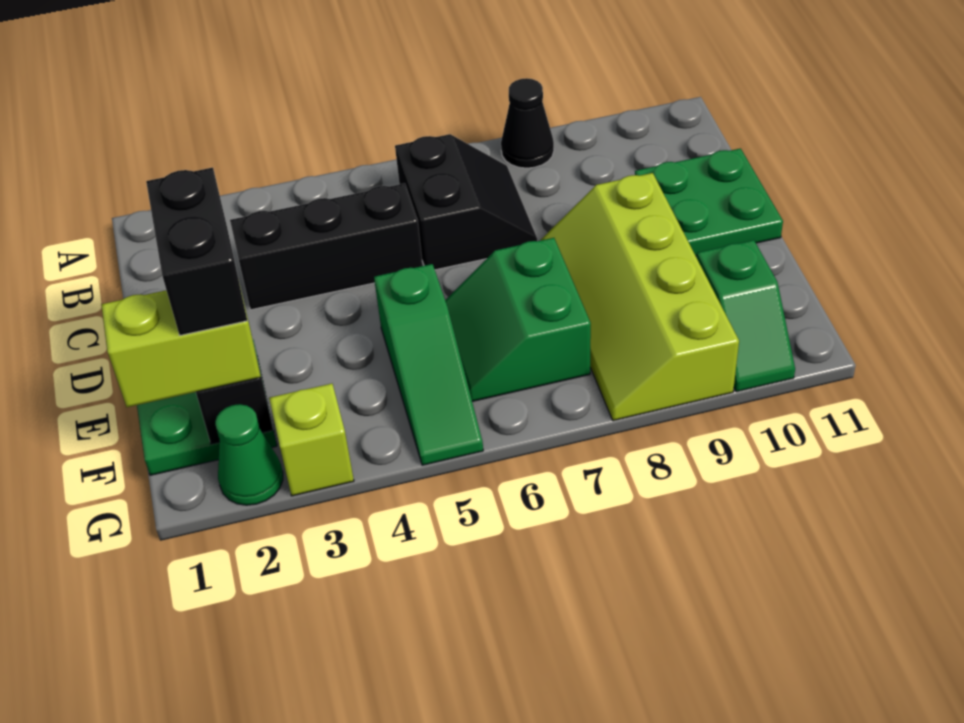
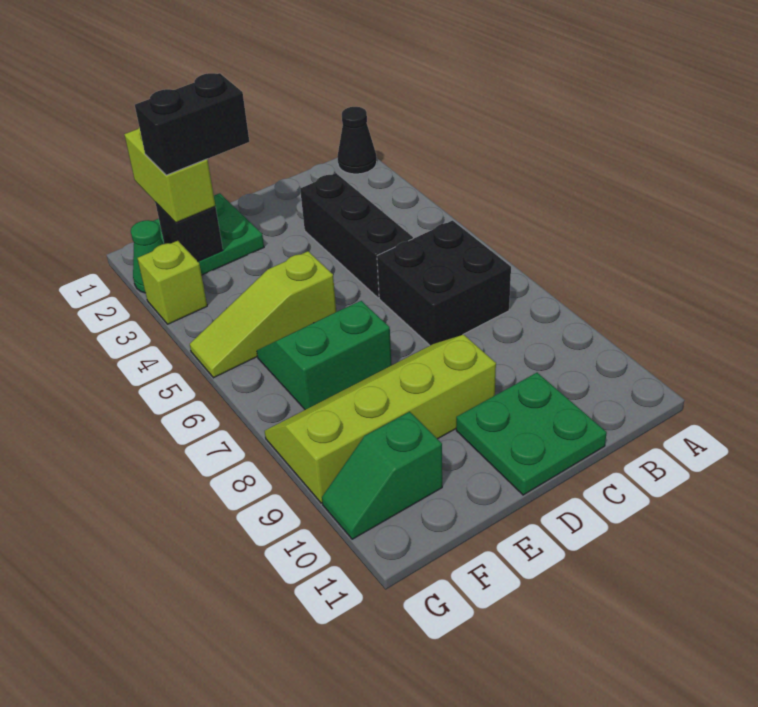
black cone A8 level 1 -> black cone A1 level 1
black slope B6:C7 level 1 top 6 -> black brick B6:C7 level 1
green slope E5:G5 level 1 top E -> lime slope E5:G5 level 1 top E

